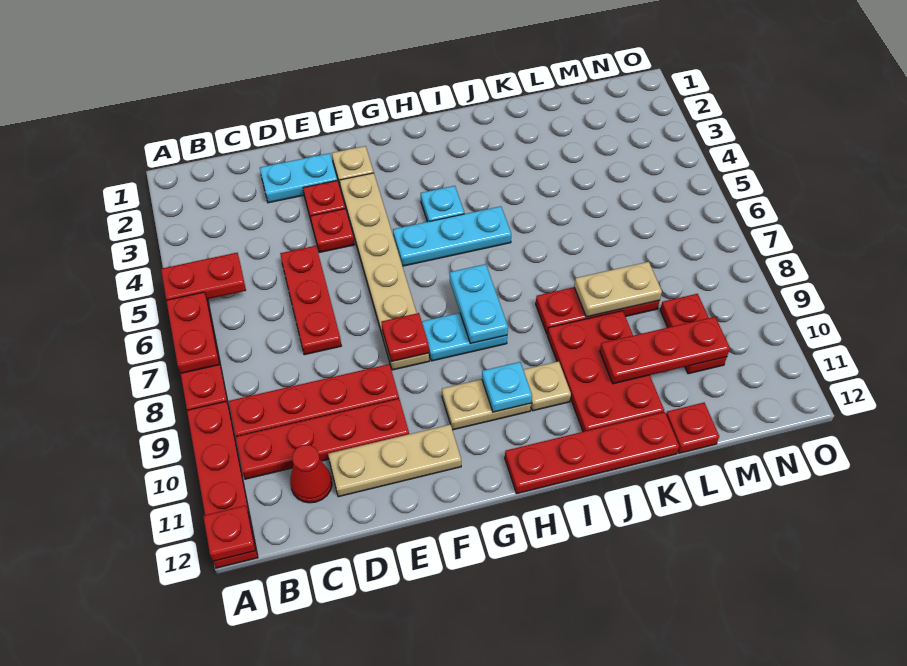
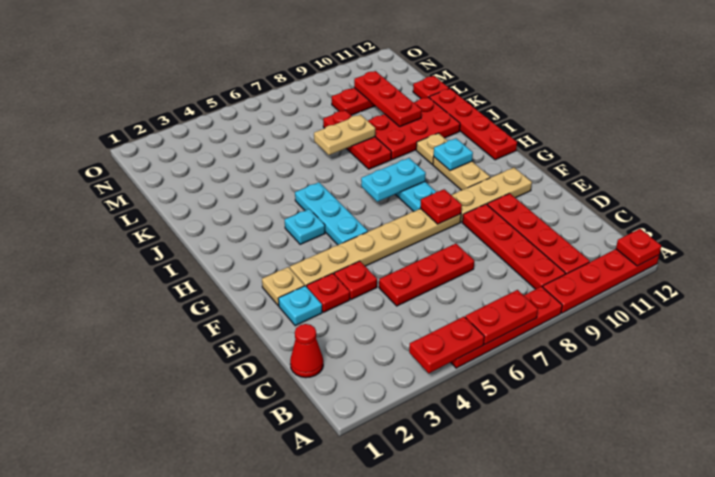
red plate A5:B5 level 2 -> red plate A4:A5 level 2
red cone C11 level 1 -> red cone C1 level 1
cyan plate D2:E2 level 1 -> cyan plate E2 level 1
tan plate D11:F11 level 1 -> tan plate F9:F11 level 1
tan plate K8:L8 level 2 -> tan plate K7:K8 level 2

